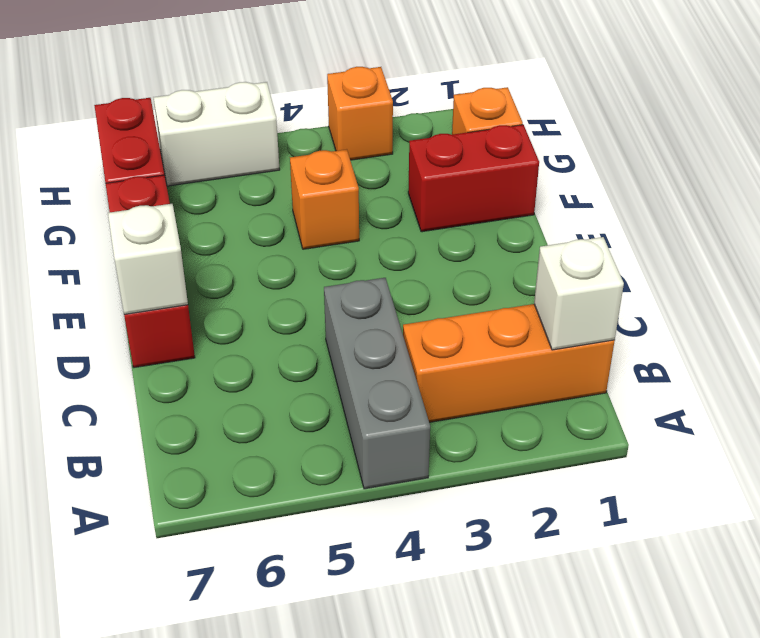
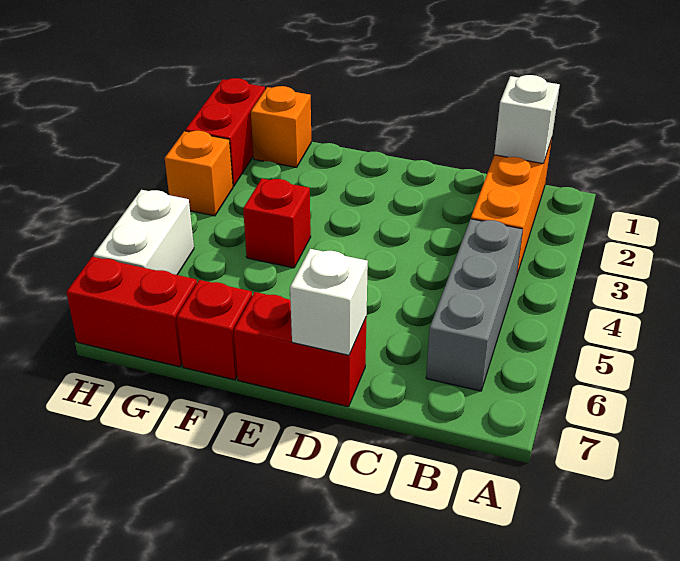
grey brick A4:C4 level 1 -> grey brick B4:B6 level 1
red brick F1:F2 level 1 -> red brick H1:H2 level 1
orange brick F4 level 1 -> red brick F4 level 1

